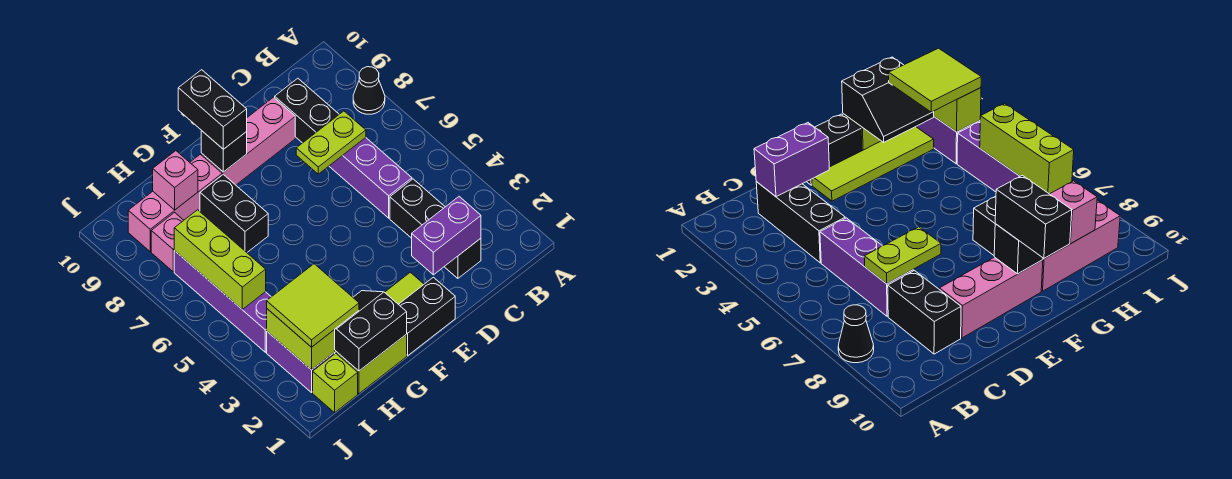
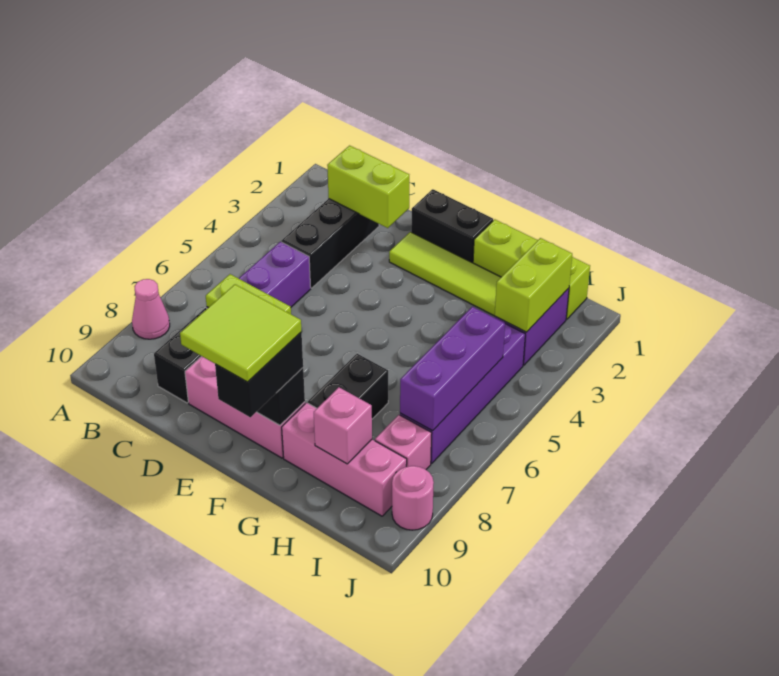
black cone A8 level 1 -> pink cone A8 level 1
purple brick C2:D2 level 2 -> lime brick C2:D2 level 2
black slope G1:H2 level 2 top 1 -> none
lime tile H2:I3 level 3 -> lime tile E9:F10 level 4
lime brick I5:I7 level 2 -> purple brick I5:I7 level 2
none -> pink round brick J9 level 1

